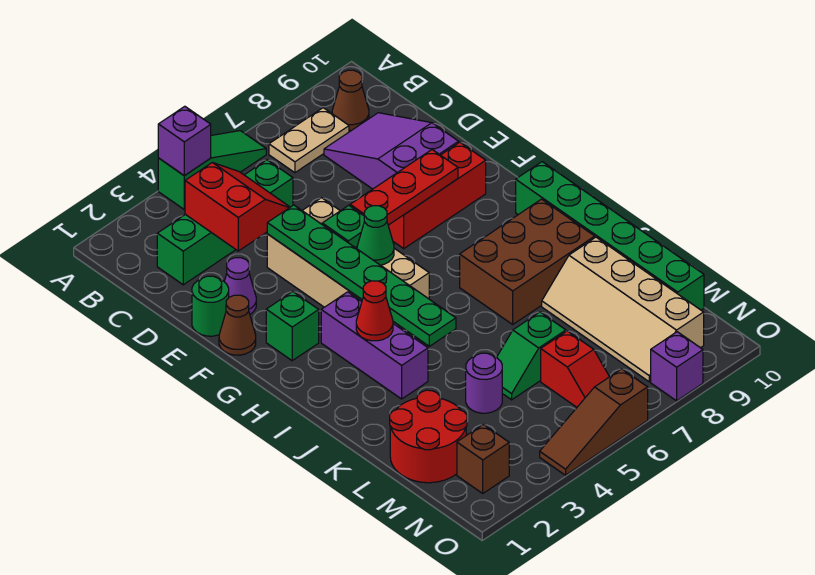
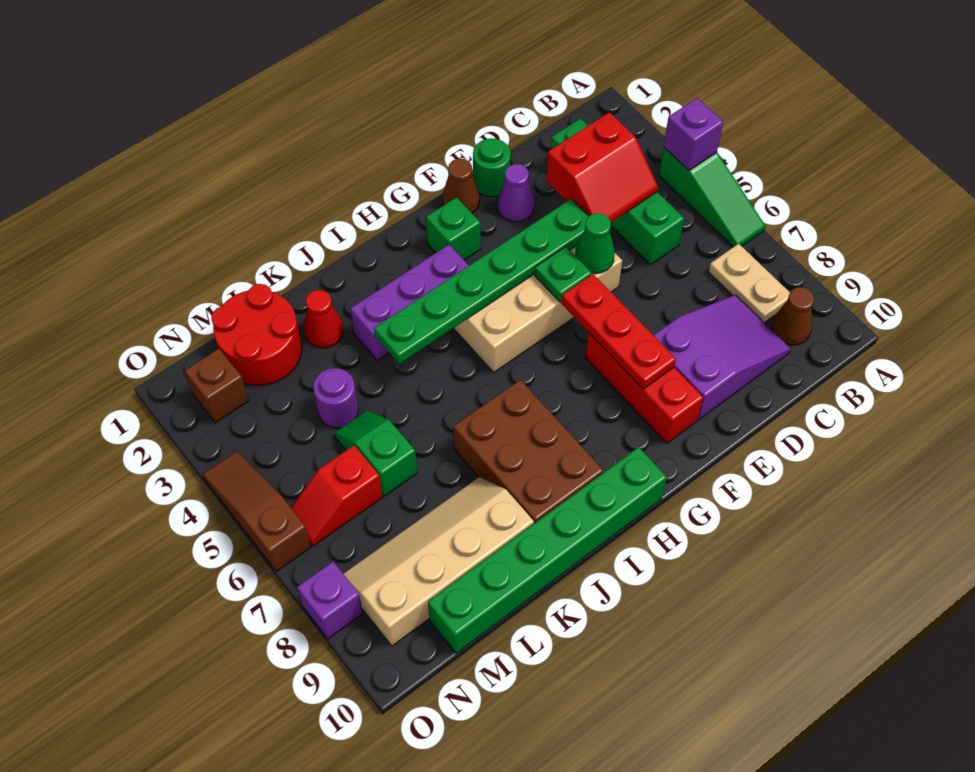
green cone G5 level 2 -> green cone E5 level 2
red cone I3 level 2 -> red cone K2 level 1

